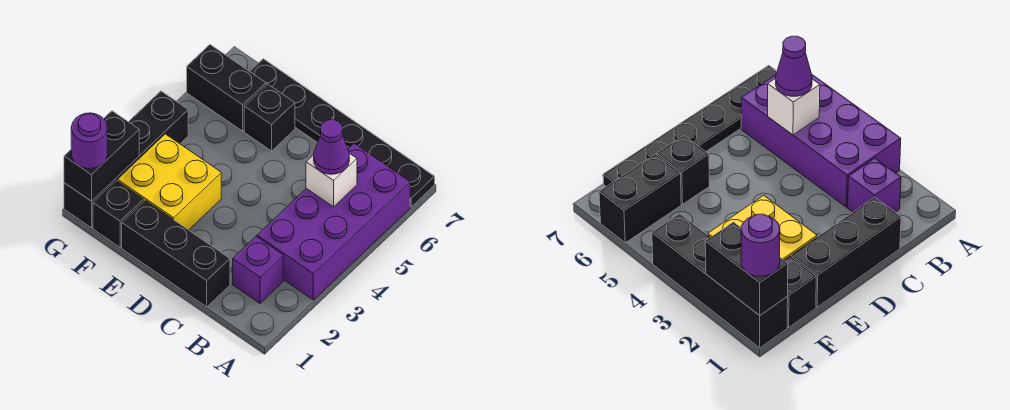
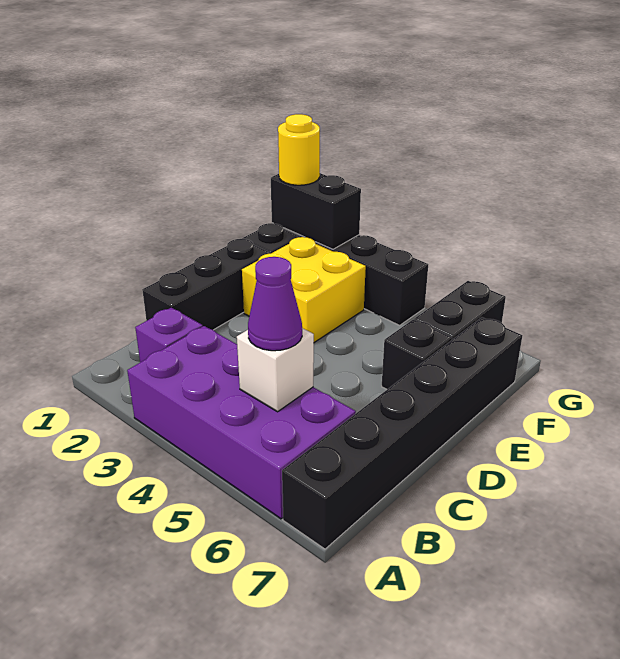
black plate A7:F7 level 1 -> black brick A7:F7 level 1
purple round brick G1 level 3 -> yellow round brick G1 level 3

